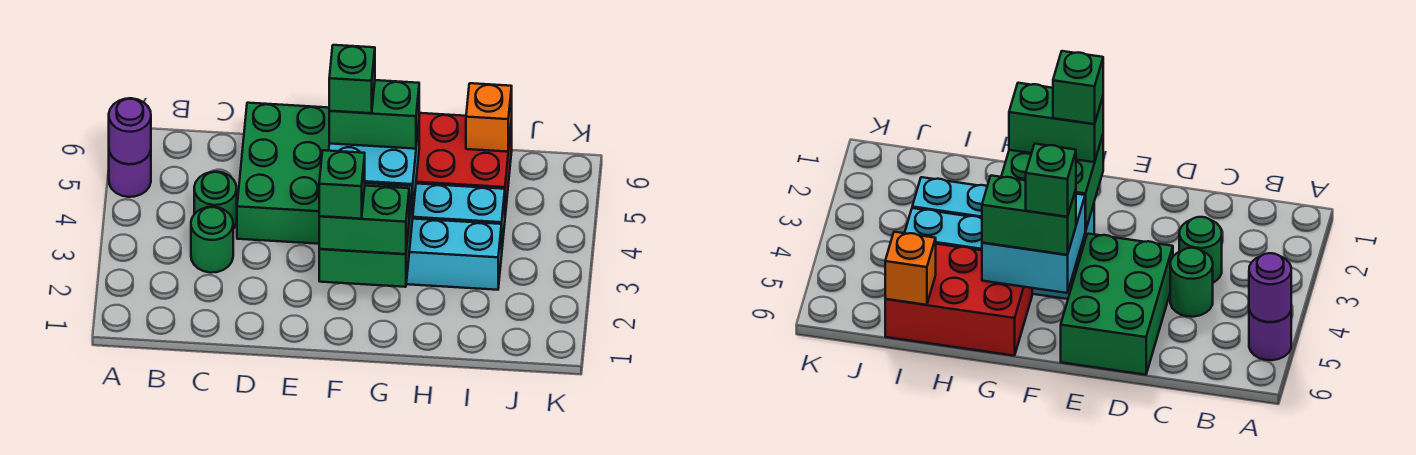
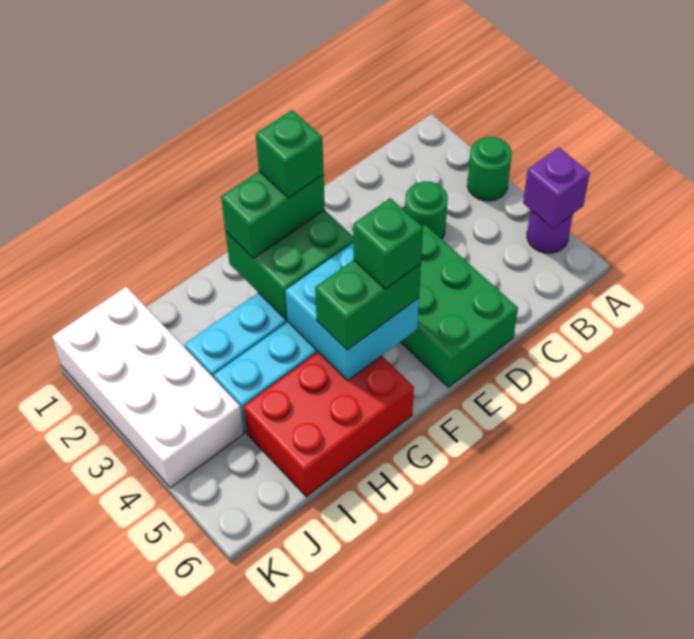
purple round brick A5 level 2 -> purple brick A5 level 2
green round brick C4 level 1 -> green round brick A3 level 1
orange brick I6 level 2 -> none
none -> white brick J1:K4 level 1

